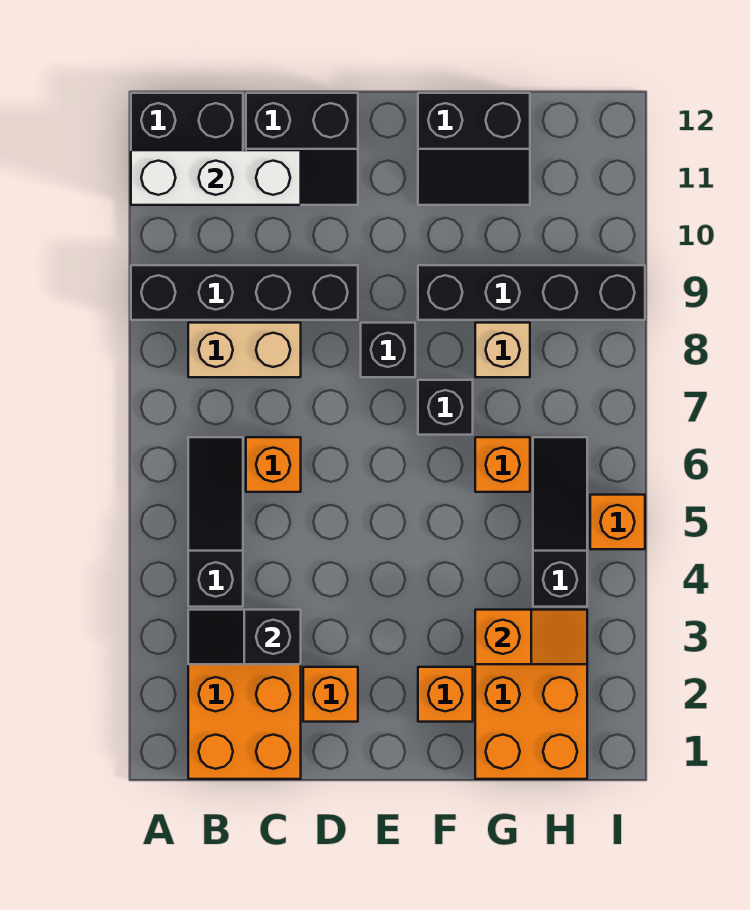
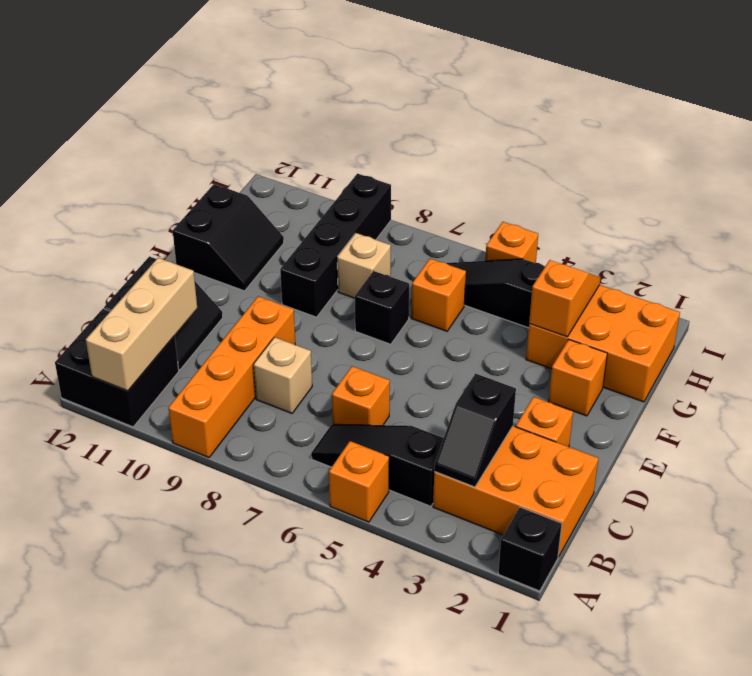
none -> orange brick A5 level 1
black brick A9:D9 level 1 -> orange brick A9:D9 level 1
white brick A11:C11 level 2 -> tan brick A11:C11 level 2
tan brick B8:C8 level 1 -> tan brick C8 level 1
black brick E8 level 1 -> black brick A1 level 1

